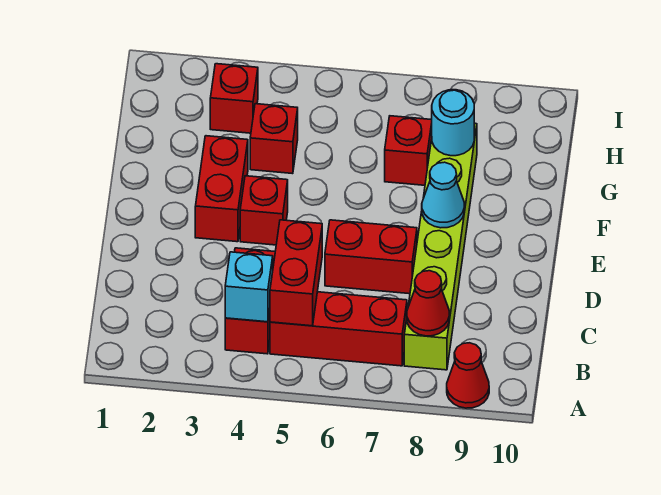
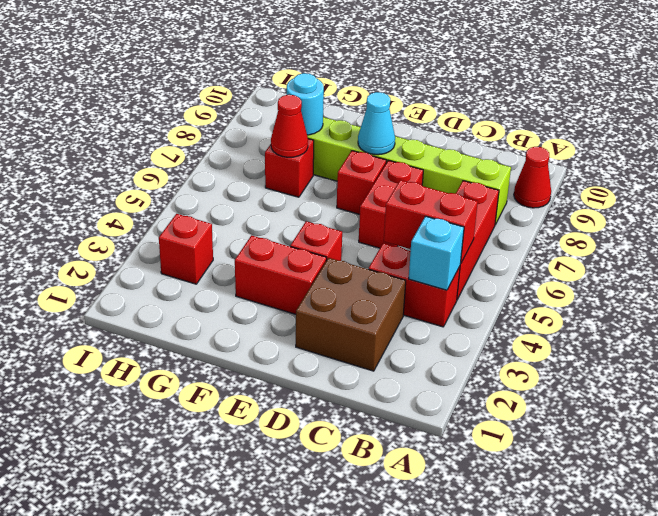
red cone B8 level 2 -> red cone G7 level 2
none -> brown brick C2:D3 level 1
red brick G4 level 1 -> red brick E7 level 1

